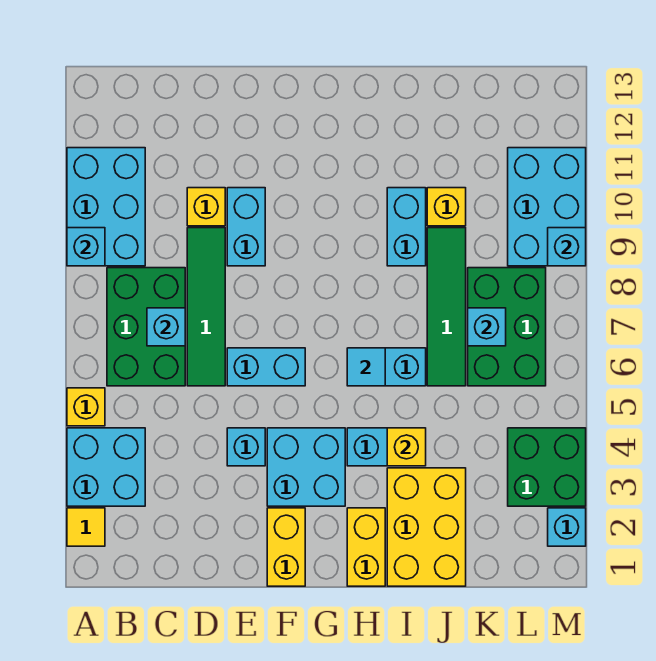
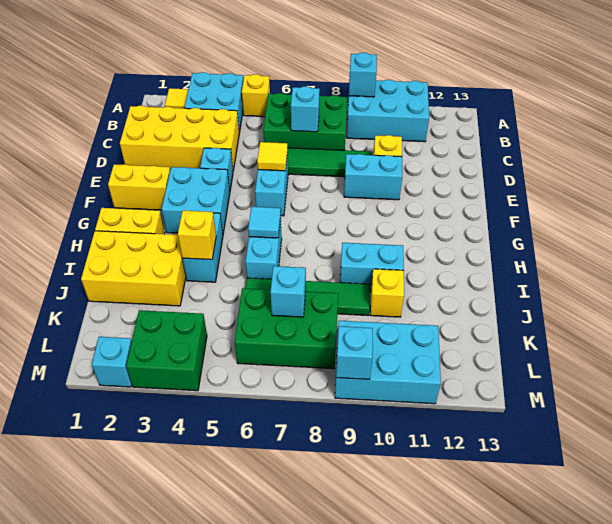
none -> yellow brick C1:D4 level 1
none -> yellow tile E6 level 2

